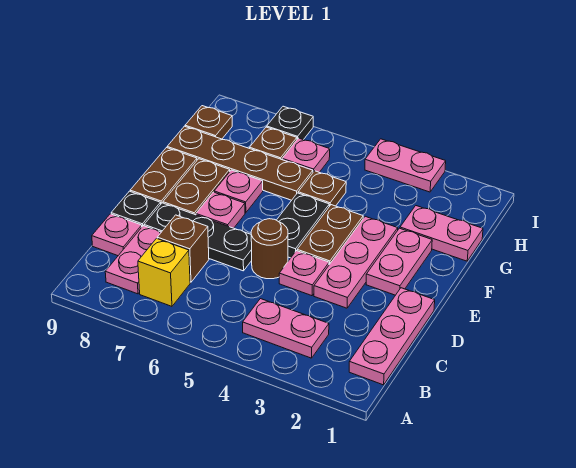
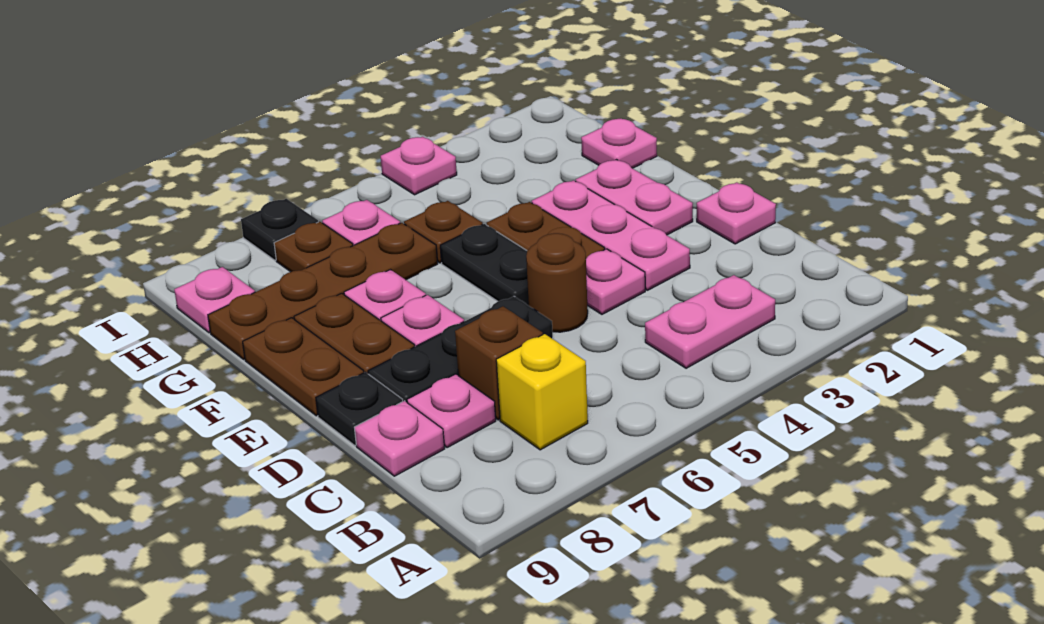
pink plate B1:D1 level 1 -> pink plate D1 level 1
pink plate B8:C8 level 1 -> pink plate C8 level 1
pink plate G1:G2 level 1 -> pink plate G1 level 1
brown plate H9 level 1 -> pink plate H9 level 1
pink plate I3:I4 level 1 -> pink plate I4 level 1

